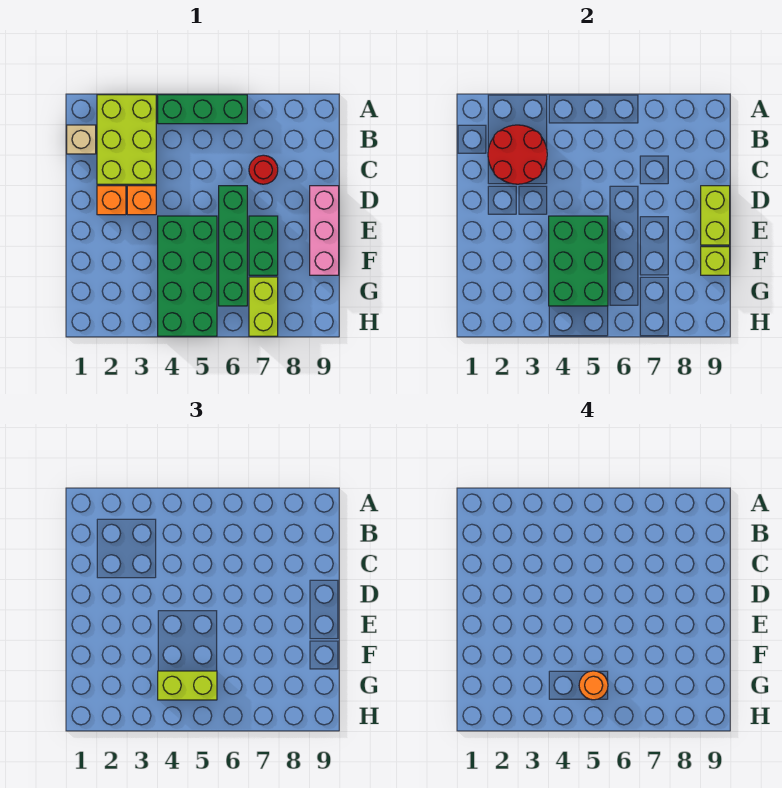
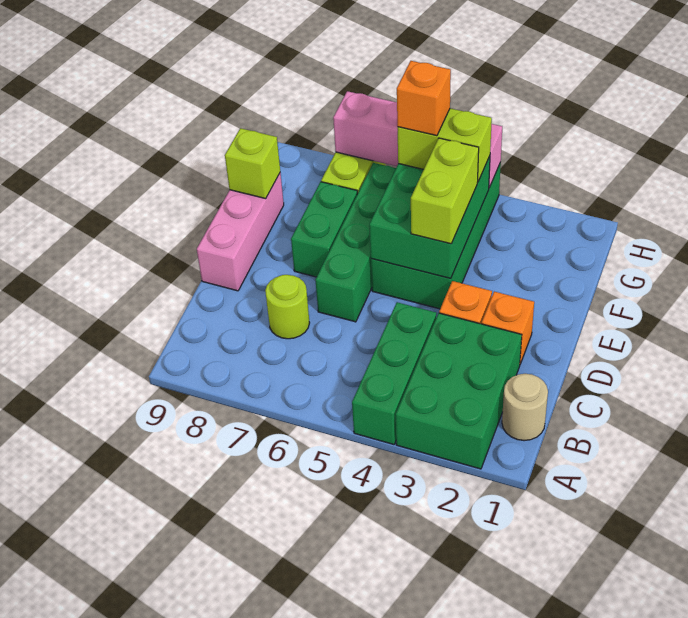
lime brick A2:C3 level 1 -> green brick A2:C3 level 1
green brick A4:A6 level 1 -> green brick A4:C4 level 1
tan brick B1 level 1 -> tan round brick B1 level 1
red round brick B2:C3 level 2 -> none
red round brick C7 level 1 -> lime round brick C7 level 1
lime brick D9:E9 level 2 -> lime brick E4:F4 level 3
orange round brick G5 level 4 -> orange brick G5 level 4
none -> pink brick H4:H7 level 2

